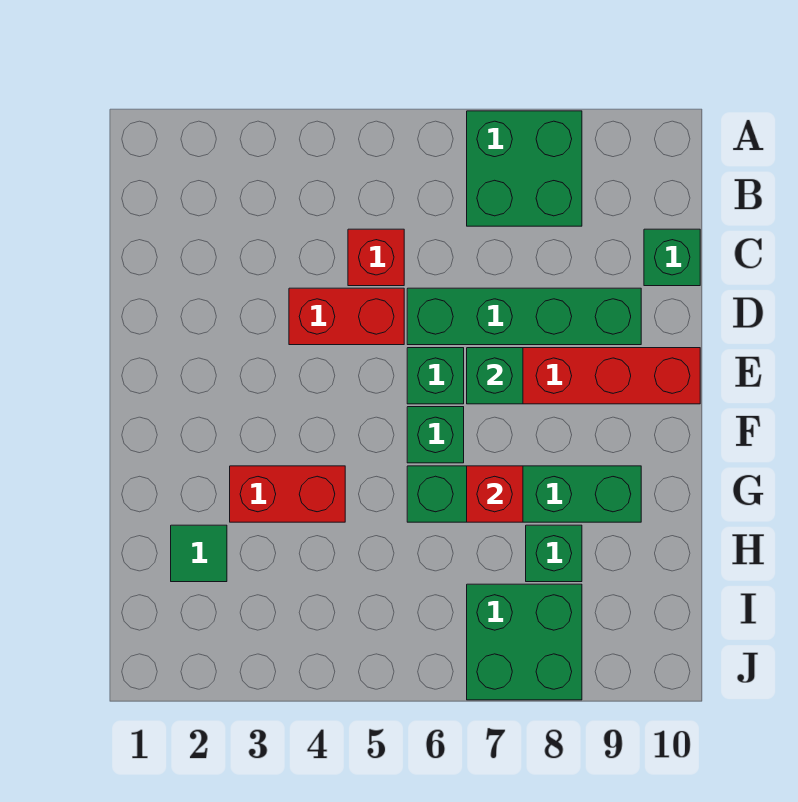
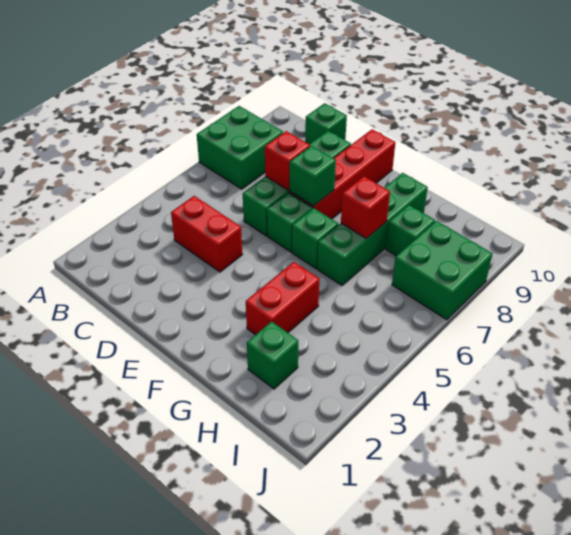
red brick C5 level 1 -> red brick D7 level 2
red brick D4:D5 level 1 -> red brick C4:D4 level 1
green tile H2 level 1 -> green brick H2 level 1

